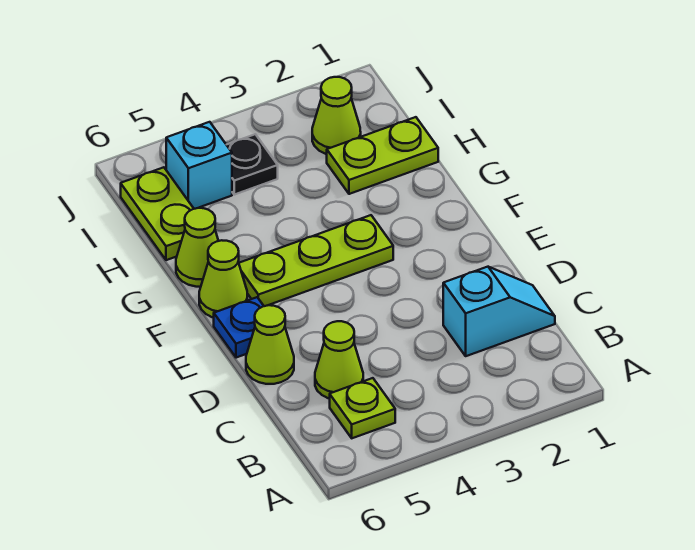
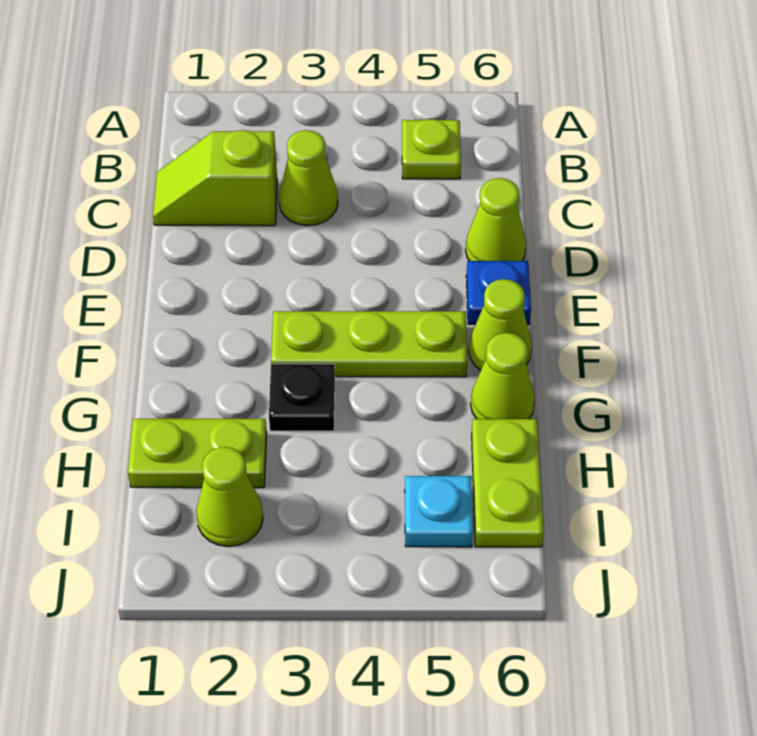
cyan slope C1:C2 level 1 top 2 -> lime slope C1:C2 level 1 top 2
lime cone C5 level 1 -> lime cone C3 level 1
black plate I4 level 1 -> black plate G3 level 1
cyan brick I5 level 1 -> cyan plate I5 level 1

